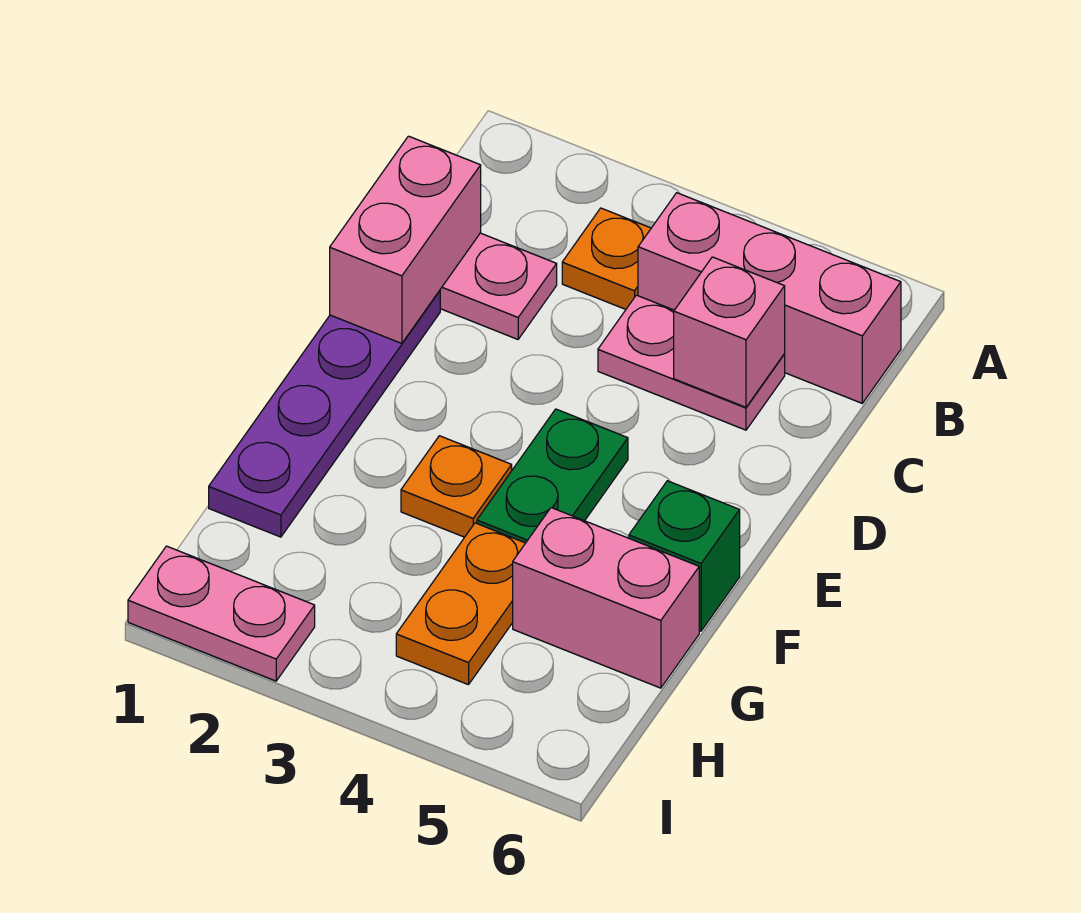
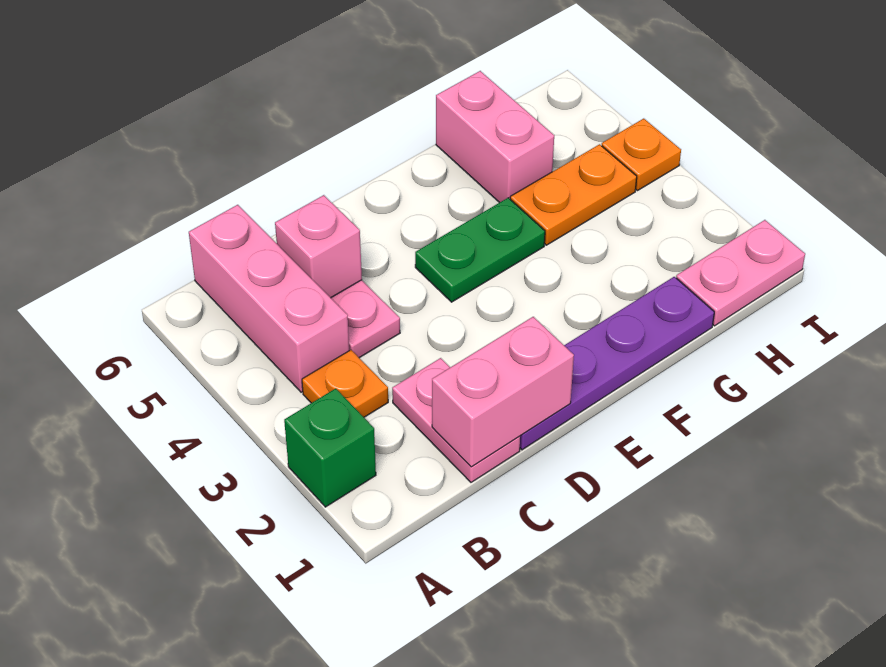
orange plate F3 level 1 -> orange plate I4 level 1
green brick F6 level 1 -> green brick A2 level 1
pink plate I1:I2 level 1 -> pink plate H1:I1 level 1

